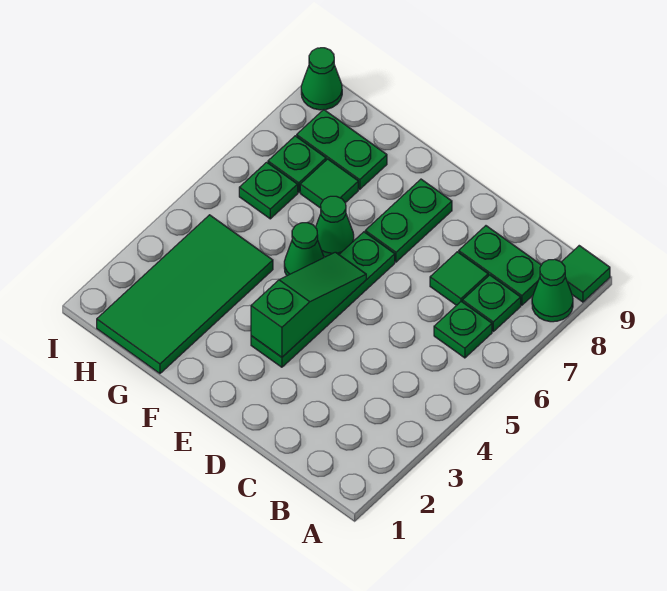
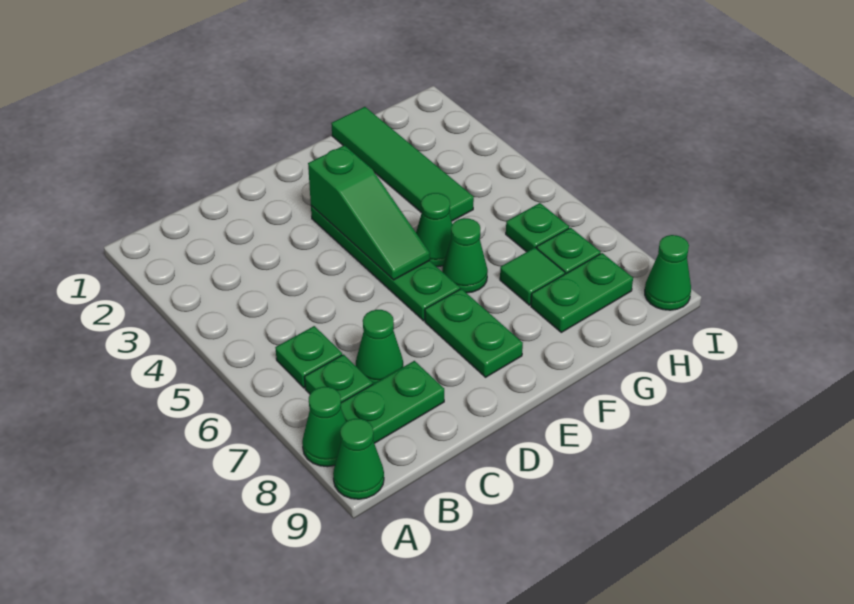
green tile A9 level 1 -> green cone A9 level 1
green tile C7 level 1 -> green cone C7 level 1
green tile G1:H4 level 1 -> green tile G1:G4 level 1

